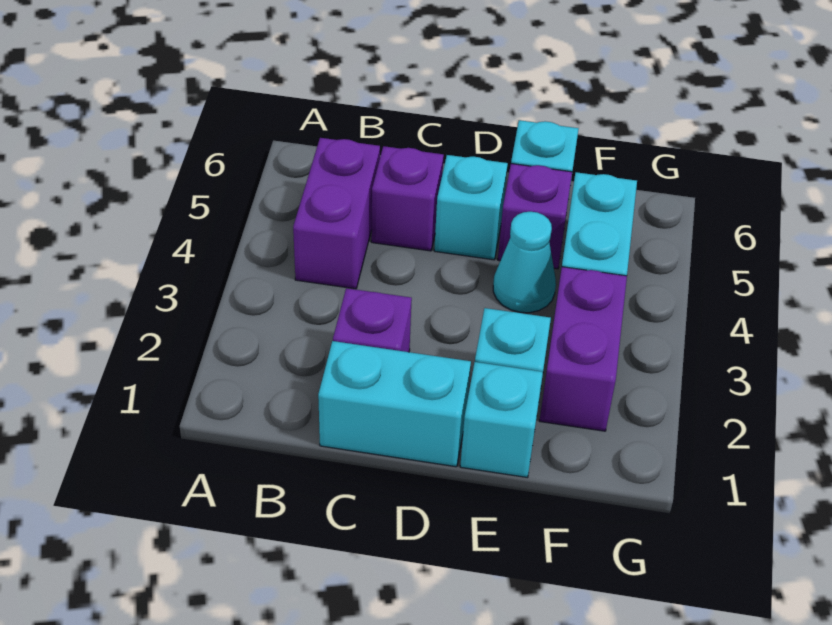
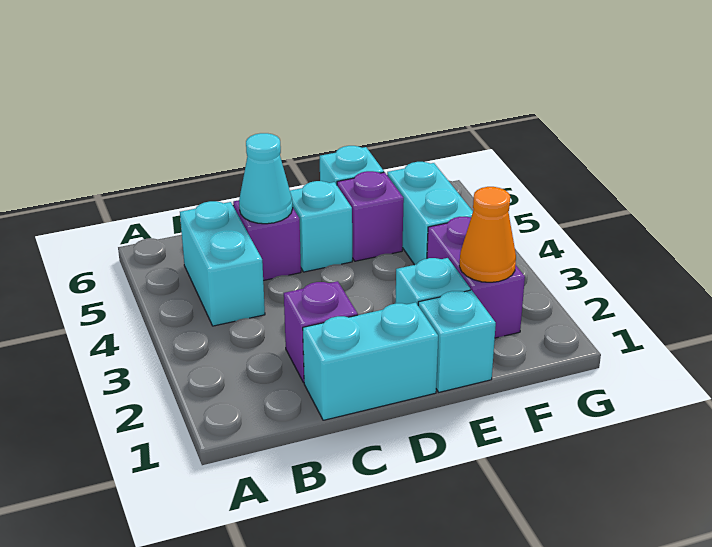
purple brick B4:B5 level 1 -> cyan brick B4:B5 level 1
cyan cone E4 level 1 -> cyan cone C5 level 2
none -> orange cone F2 level 2

